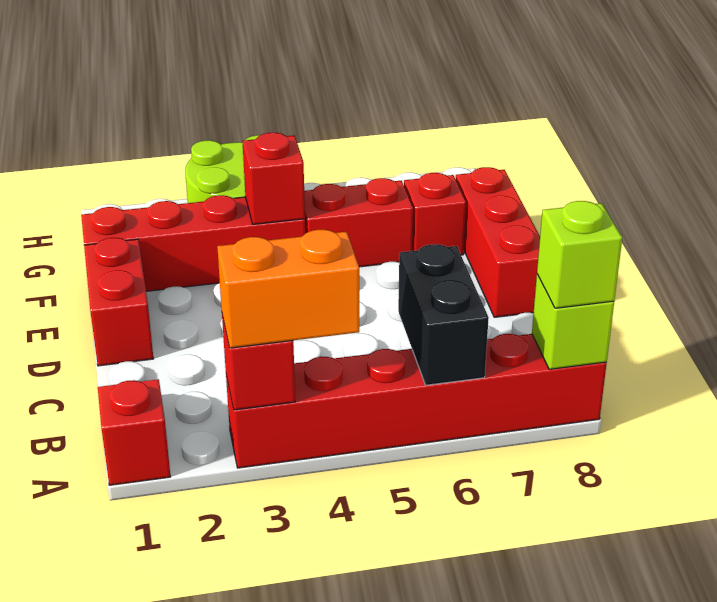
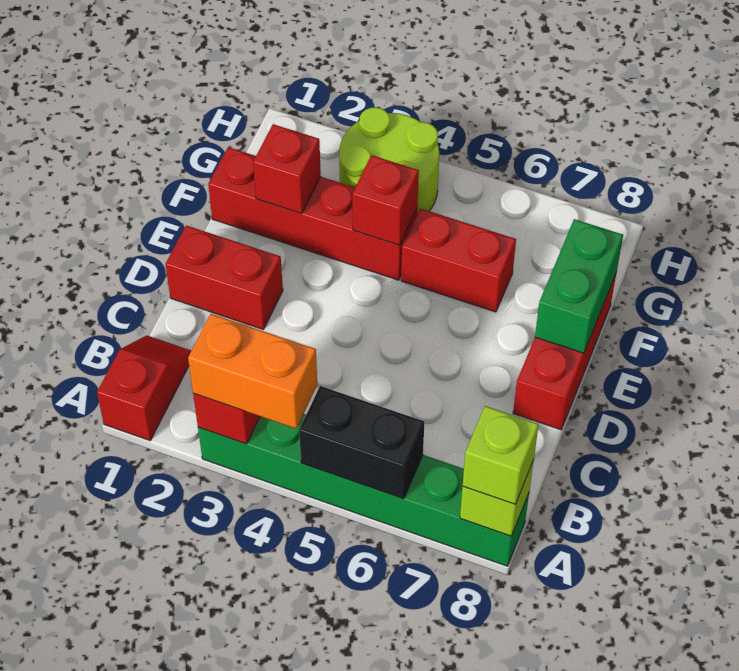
red brick A3:A8 level 1 -> green brick A3:A8 level 1
black brick A6:B6 level 2 -> black brick A5:A6 level 2
red brick D1:E1 level 1 -> red brick D1:D2 level 1
none -> green brick E8:F8 level 2
red brick F7 level 1 -> red brick F2 level 2

